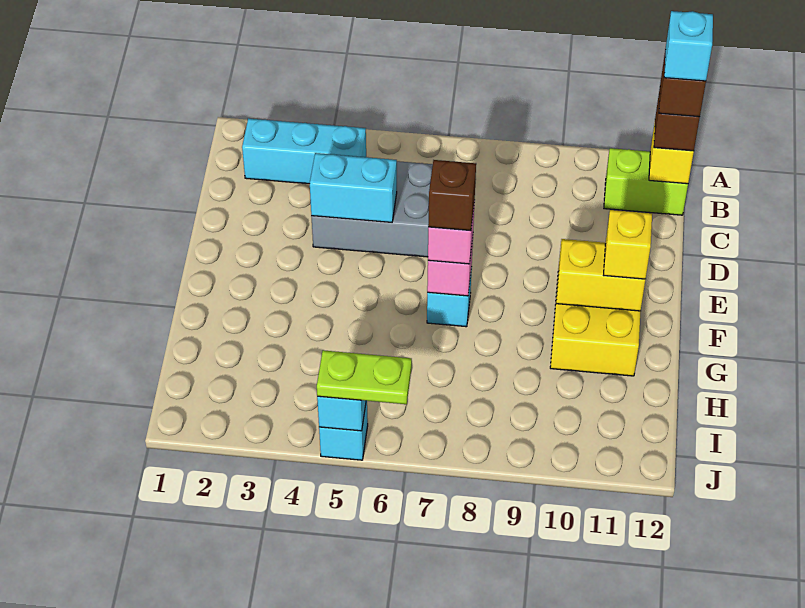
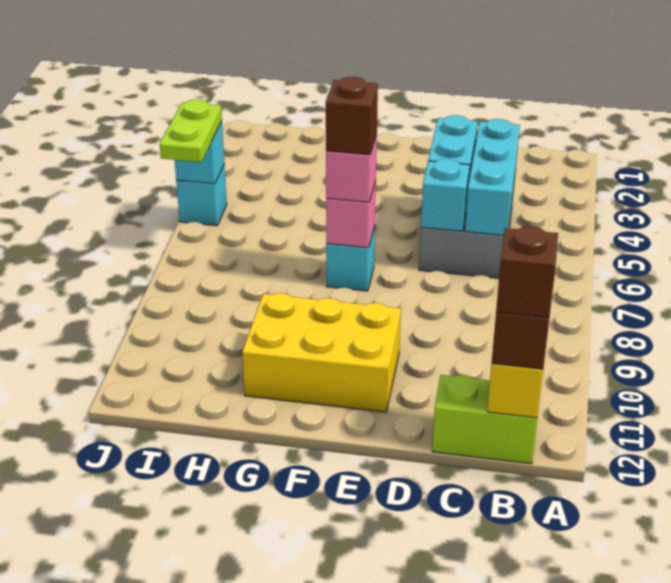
cyan brick B2:B4 level 1 -> cyan brick C4:C6 level 2
lime brick B11:B12 level 1 -> lime brick B12:C12 level 1
cyan brick B12 level 5 -> cyan brick D6 level 2
yellow brick F10:F11 level 2 -> none
yellow brick F11 level 3 -> none

